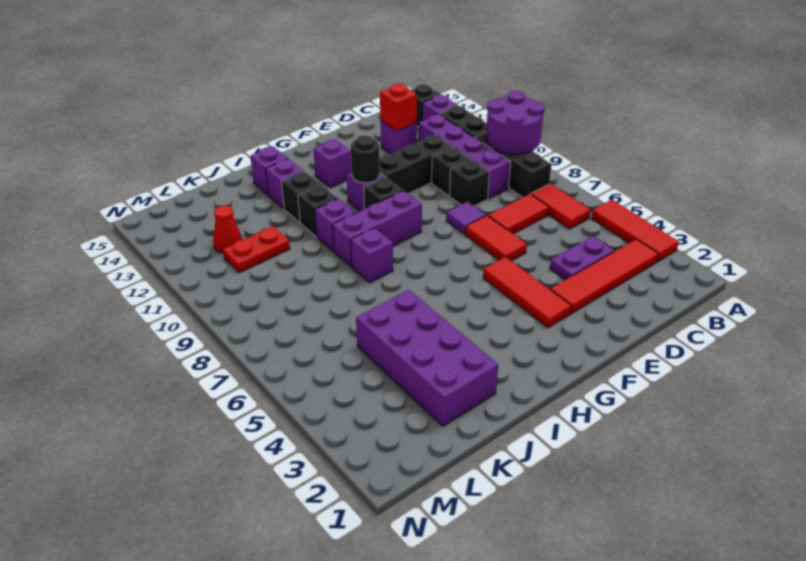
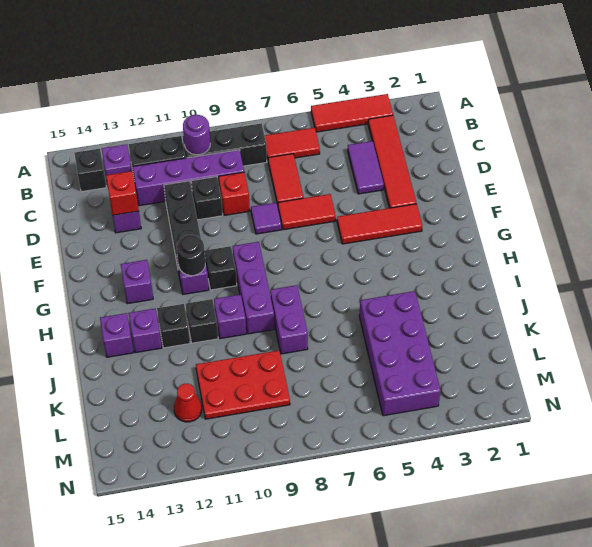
purple round brick A9:B10 level 2 -> purple round brick B10 level 2
purple plate C4:D4 level 1 -> purple tile C4:D4 level 1
black brick D9 level 1 -> red brick D9 level 1
purple brick I8 level 1 -> purple brick I8:J8 level 1
purple brick J2:K5 level 1 -> purple brick J4:M5 level 1
red plate K11:L11 level 1 -> red plate K9:L11 level 1

